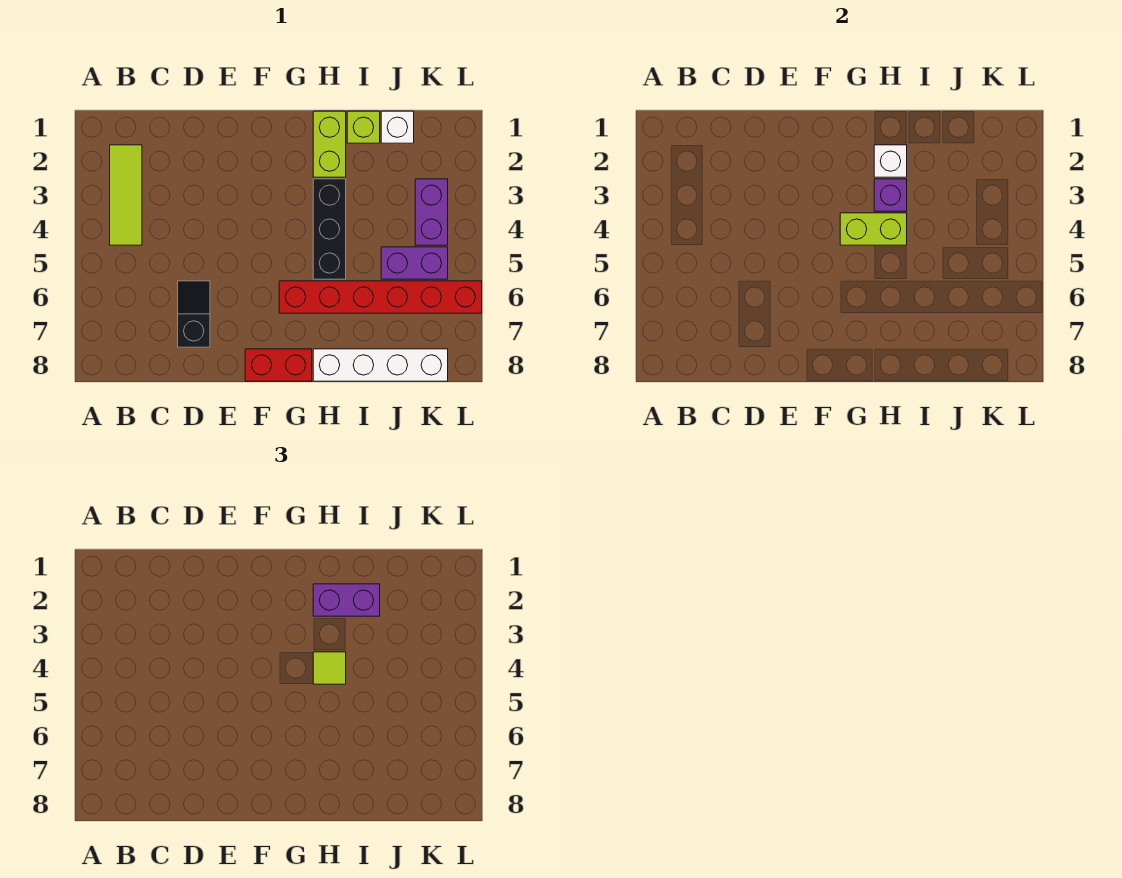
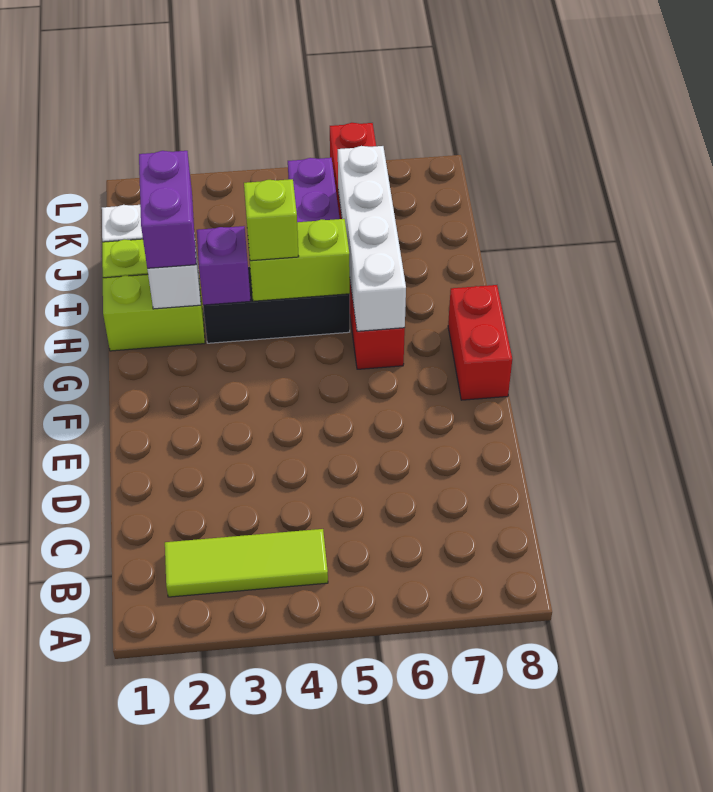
black slope D6:D7 level 1 top 7 -> none
lime brick G4:H4 level 2 -> lime brick H4:H5 level 2
lime tile H4 level 3 -> lime brick H4 level 3
white brick H8:K8 level 1 -> white brick G6:J6 level 2
purple brick K3:K4 level 1 -> none

